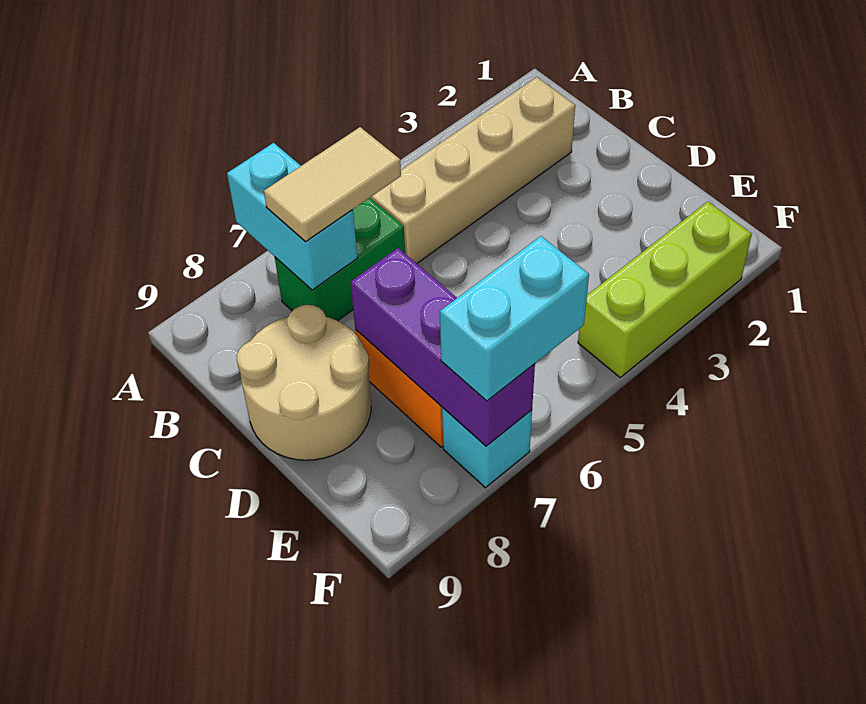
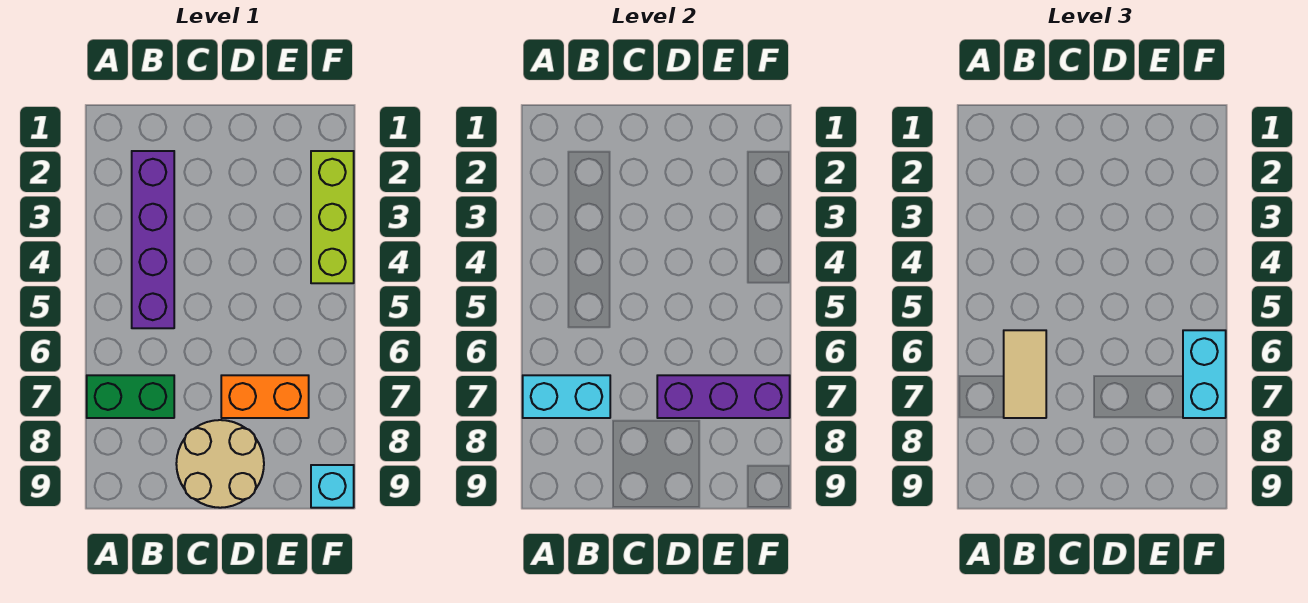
tan brick B2:B5 level 1 -> purple brick B2:B5 level 1
green brick B6:B7 level 1 -> green brick A7:B7 level 1
cyan brick F7 level 1 -> cyan brick F9 level 1

